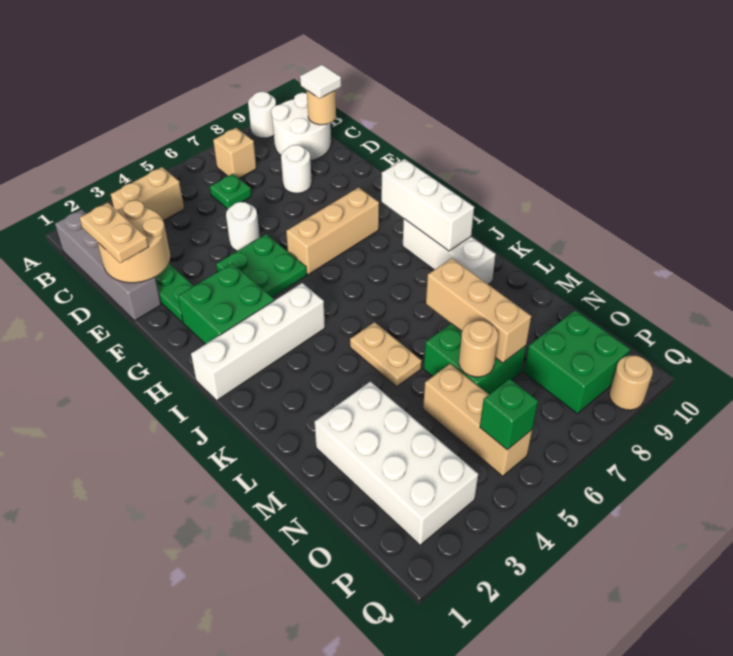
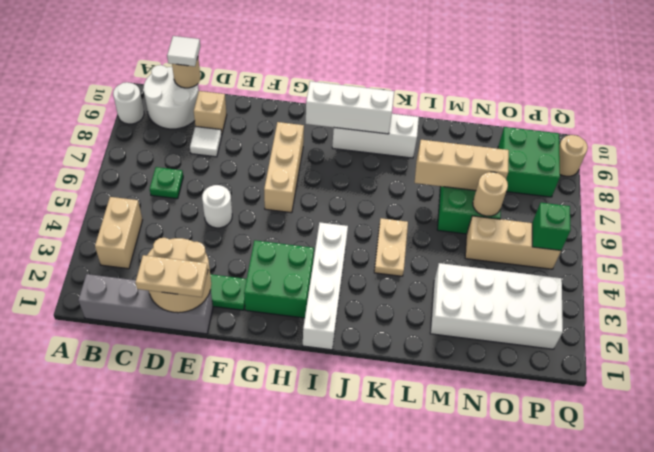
tan brick B7 level 1 -> tan brick D9 level 1
white round brick D8 level 1 -> white tile D8 level 1
green plate F4:G5 level 1 -> none
tan plate K5:L5 level 1 -> tan plate K4:K5 level 1

